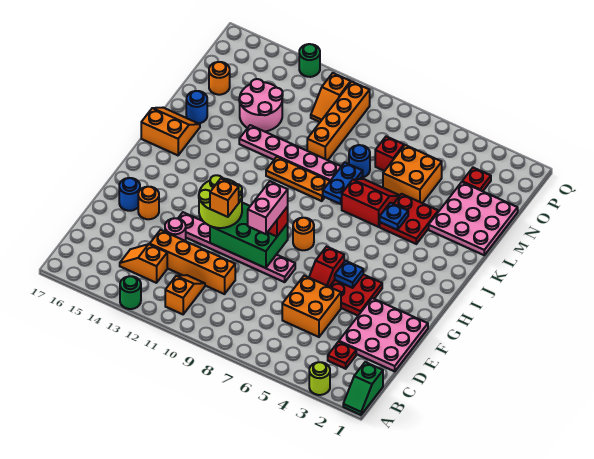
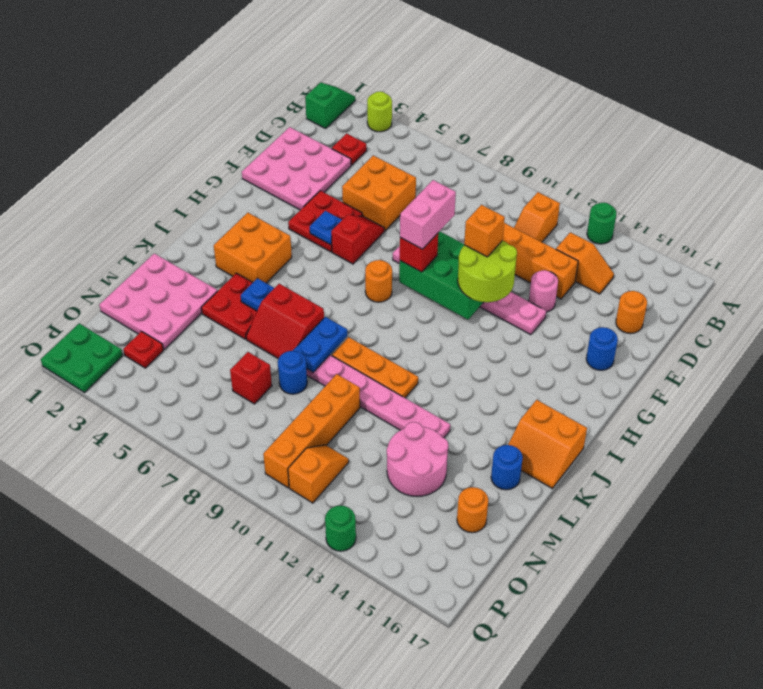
orange round brick F15 level 1 -> orange round brick D16 level 1
orange brick M5:N6 level 1 -> orange brick I3:J4 level 1
none -> green plate P1:Q2 level 1

